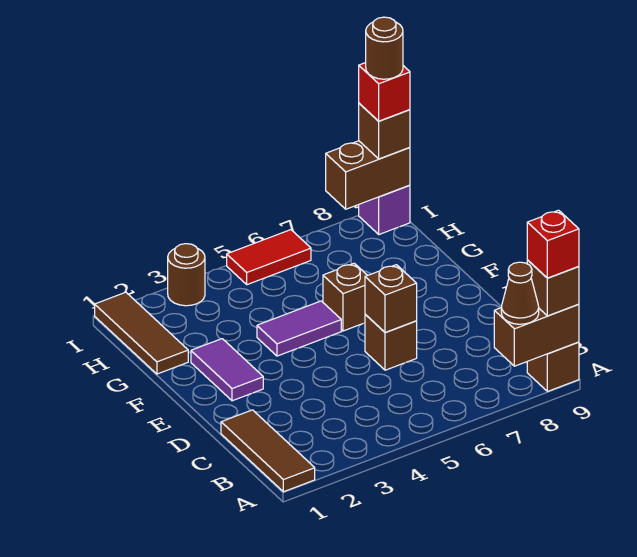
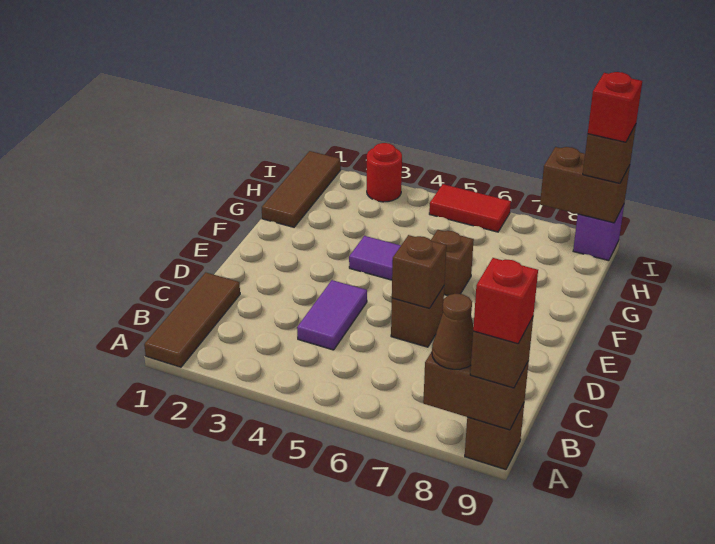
purple tile E2:F2 level 1 -> purple tile C4:D4 level 1
brown round brick I3 level 1 -> red round brick I3 level 1
brown round brick I9 level 5 -> none

